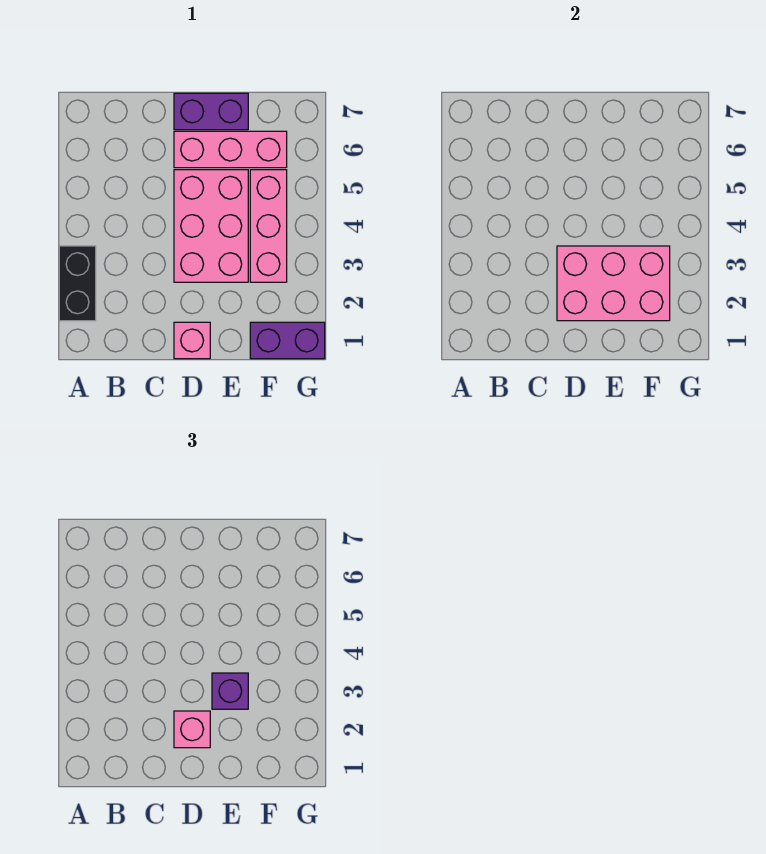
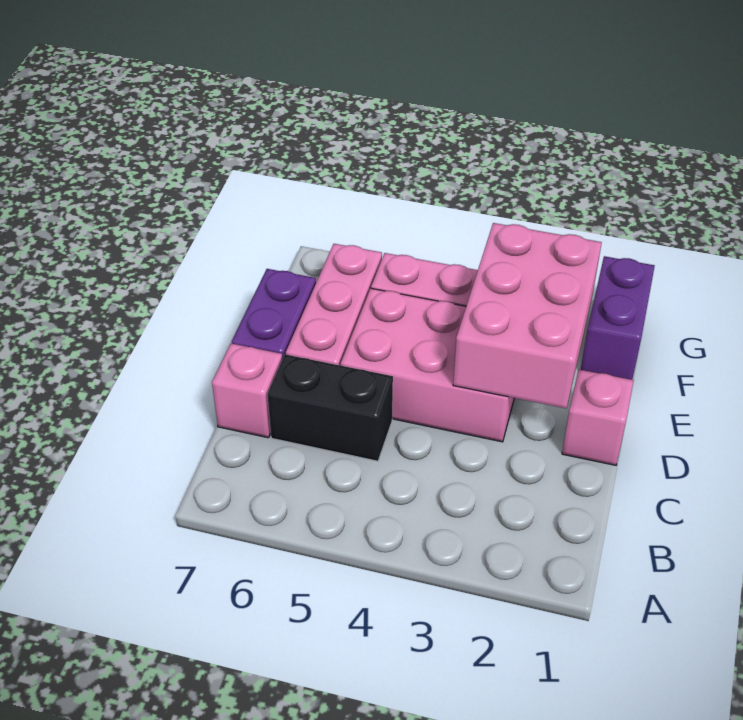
black brick A2:A3 level 1 -> black brick C5:C6 level 1
pink brick D2 level 3 -> pink brick C7 level 1
purple brick E3 level 3 -> none

